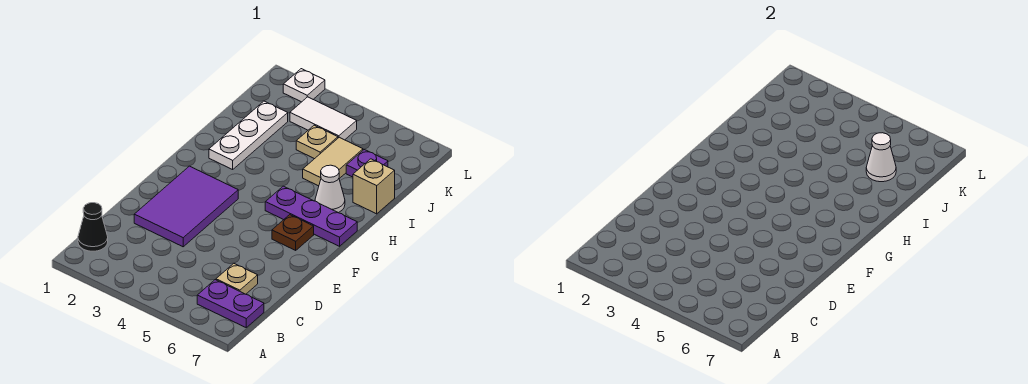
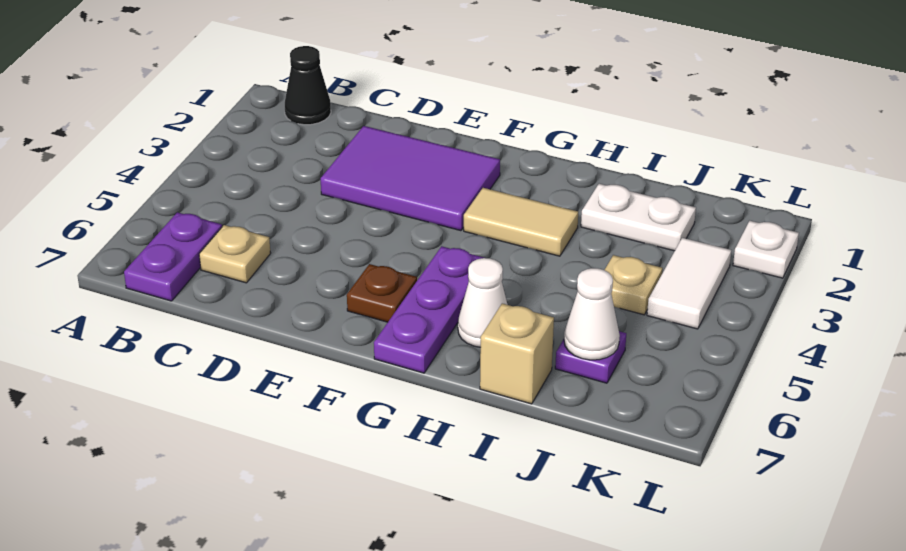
white plate H2:J2 level 1 -> white plate I2:J2 level 1
tan tile I5:J5 level 1 -> tan tile G3:H3 level 1

